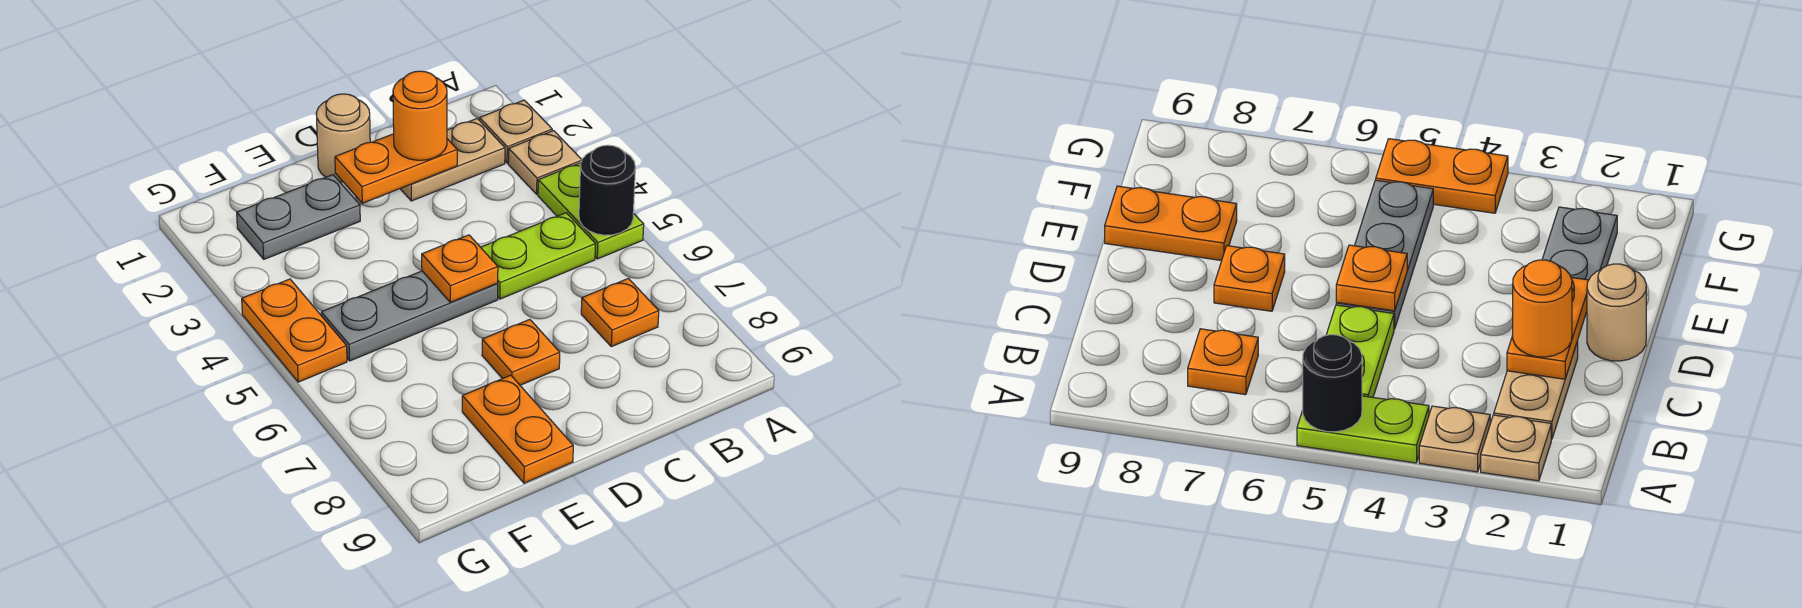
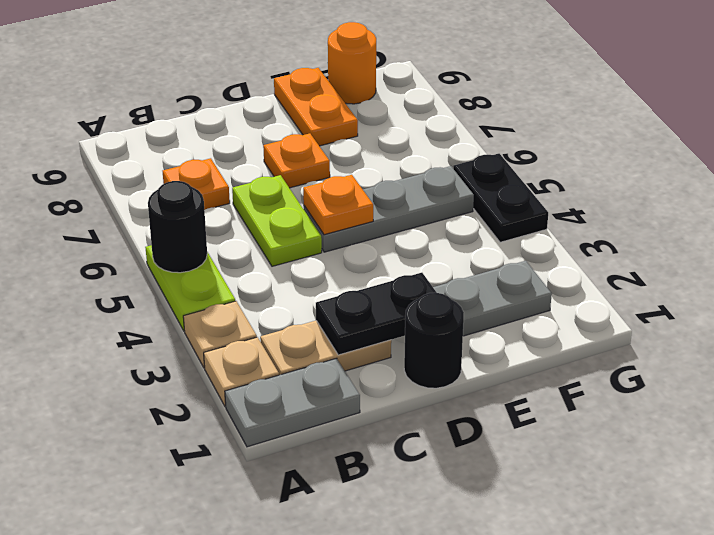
none -> grey plate A1:B1 level 1
lime plate B5:C5 level 1 -> lime plate C5:C6 level 1
orange plate C2:D2 level 2 -> black plate C2:D2 level 2
orange round brick C2 level 3 -> orange round brick F9 level 1
tan round brick D1 level 1 -> black round brick D1 level 1
orange plate G4:G5 level 1 -> black plate G4:G5 level 1

